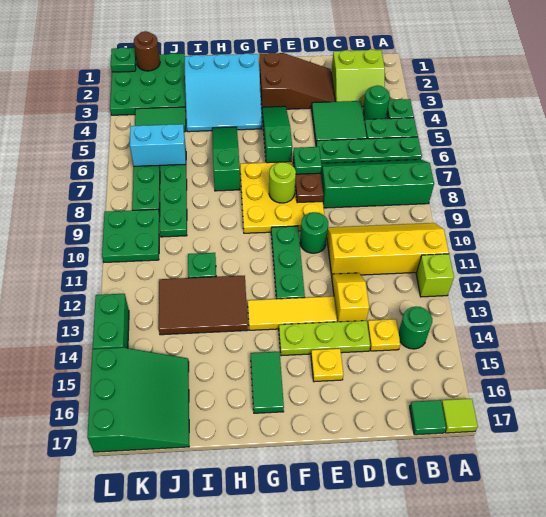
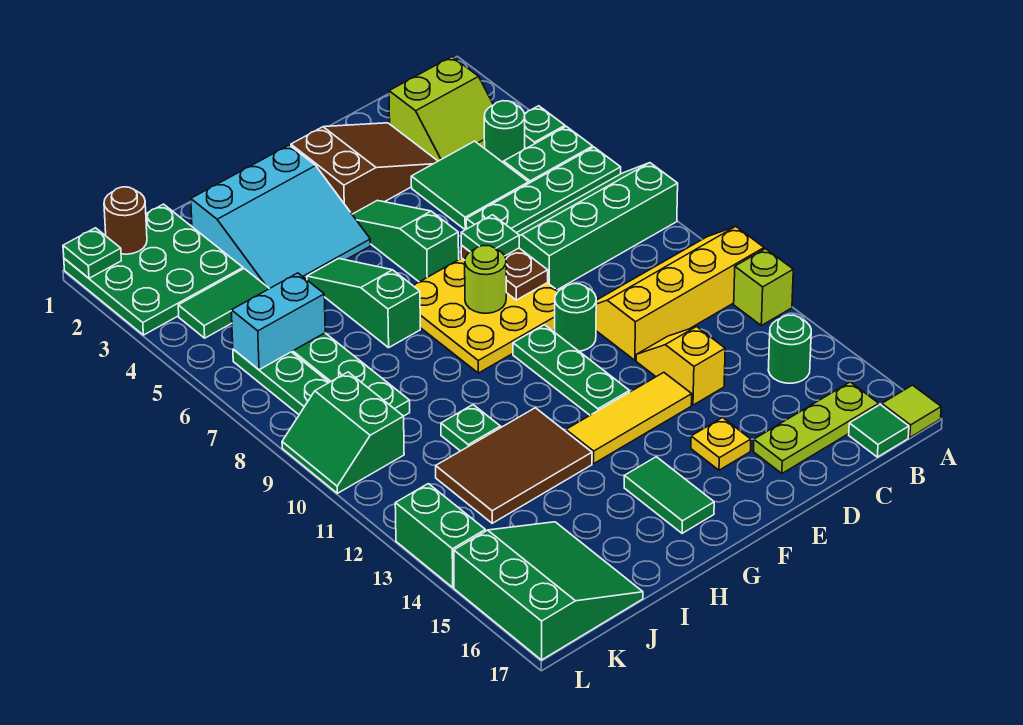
yellow plate C14 level 1 -> none
lime plate D14:F14 level 1 -> lime plate B16:D16 level 1
green plate K9:L10 level 1 -> green slope K9:L10 level 1 top K

